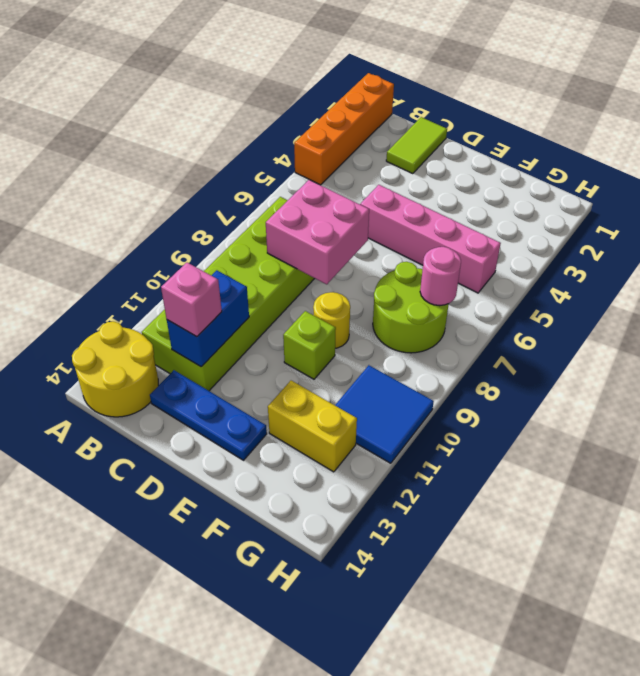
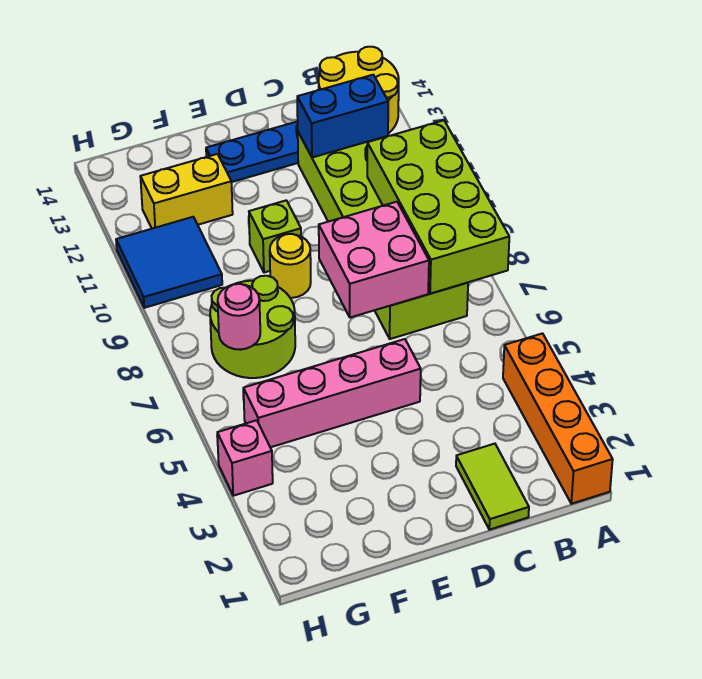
none -> lime brick A7:B10 level 2
blue brick C11:C12 level 2 -> blue brick B12:C12 level 2
pink brick C12 level 3 -> pink brick H4 level 1

